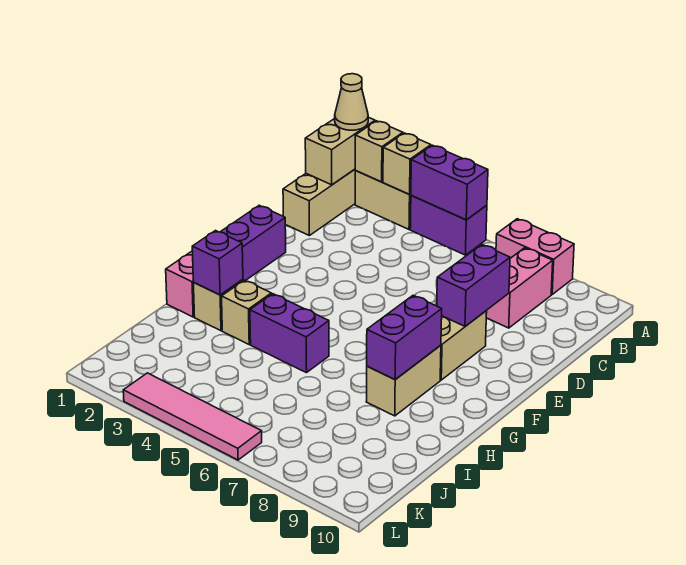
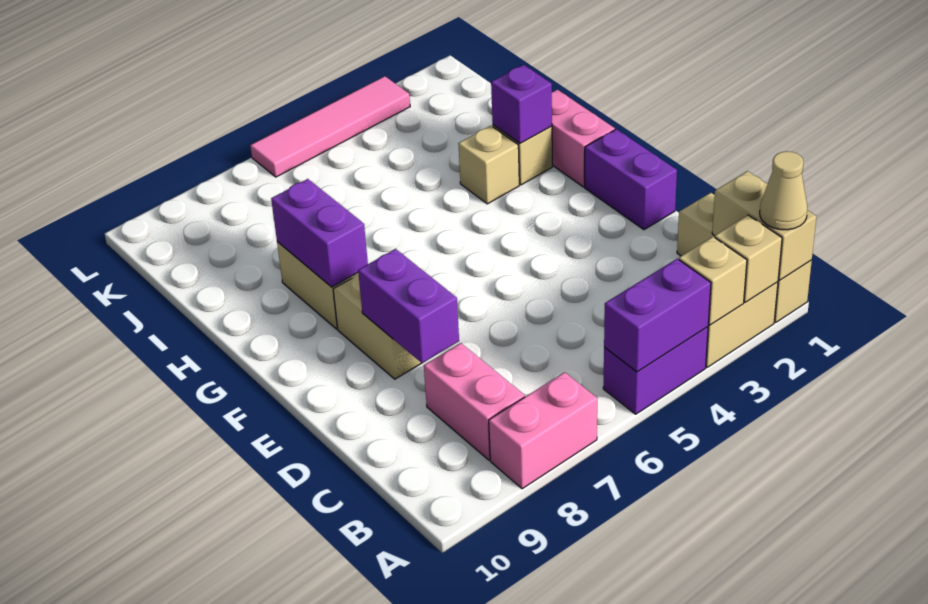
purple brick H4:H5 level 1 -> none

